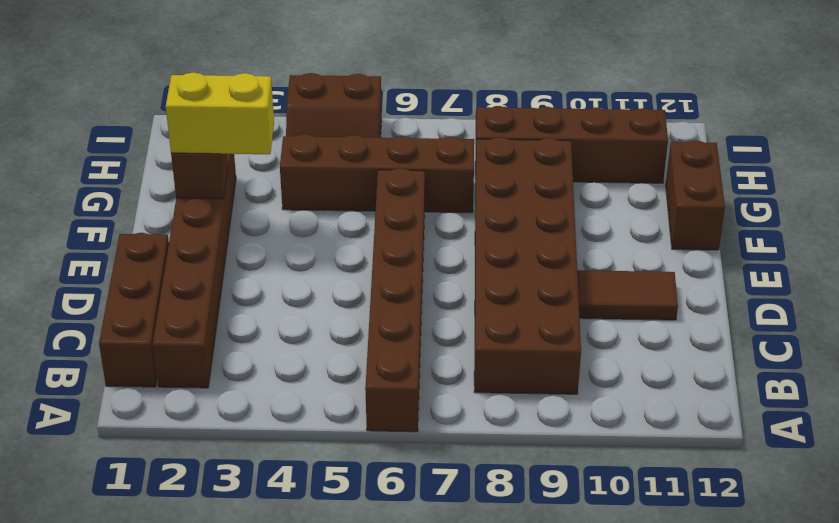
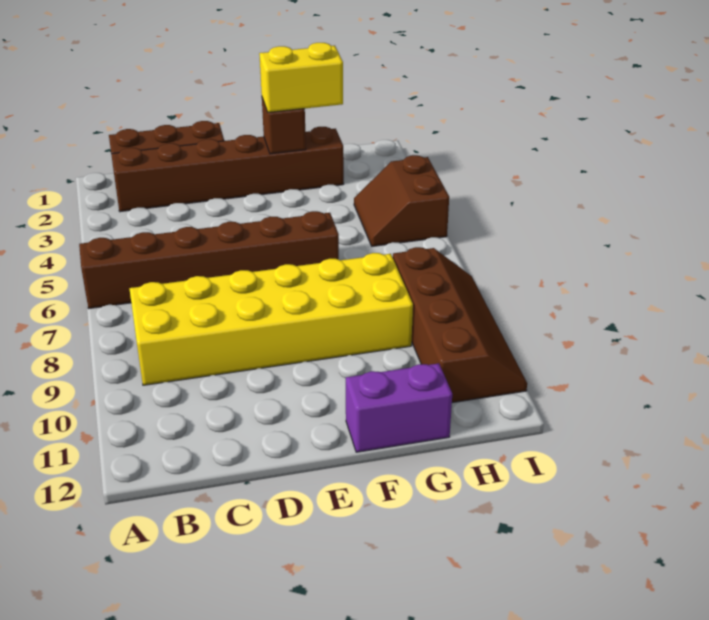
brown brick B8:G9 level 1 -> yellow brick B8:G9 level 1
brown tile D10:D11 level 1 -> none
yellow brick F2:F3 level 3 -> yellow brick F2:G2 level 3
brown brick F12:G12 level 1 -> purple brick F12:G12 level 1
brown brick G4:G7 level 1 -> none

